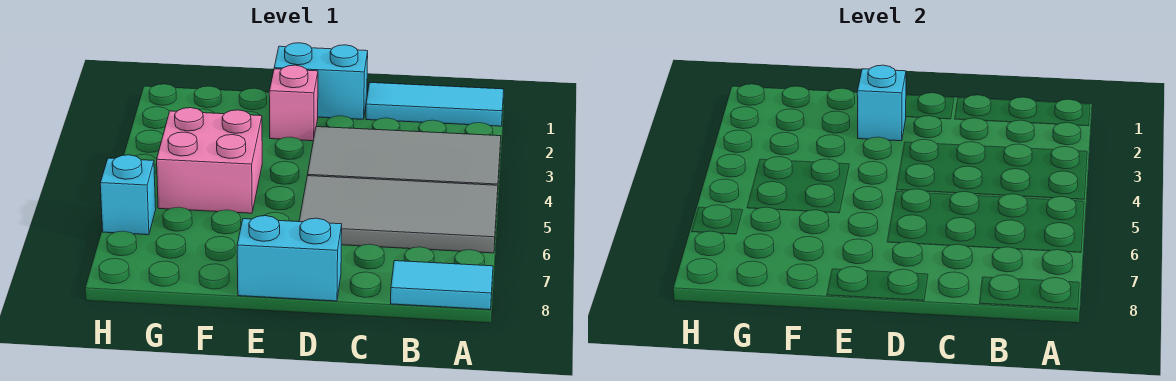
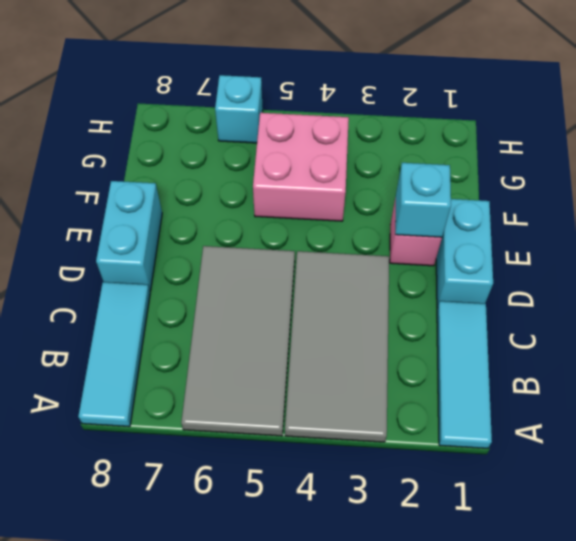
cyan tile A8:B8 level 1 -> cyan tile A8:C8 level 1

